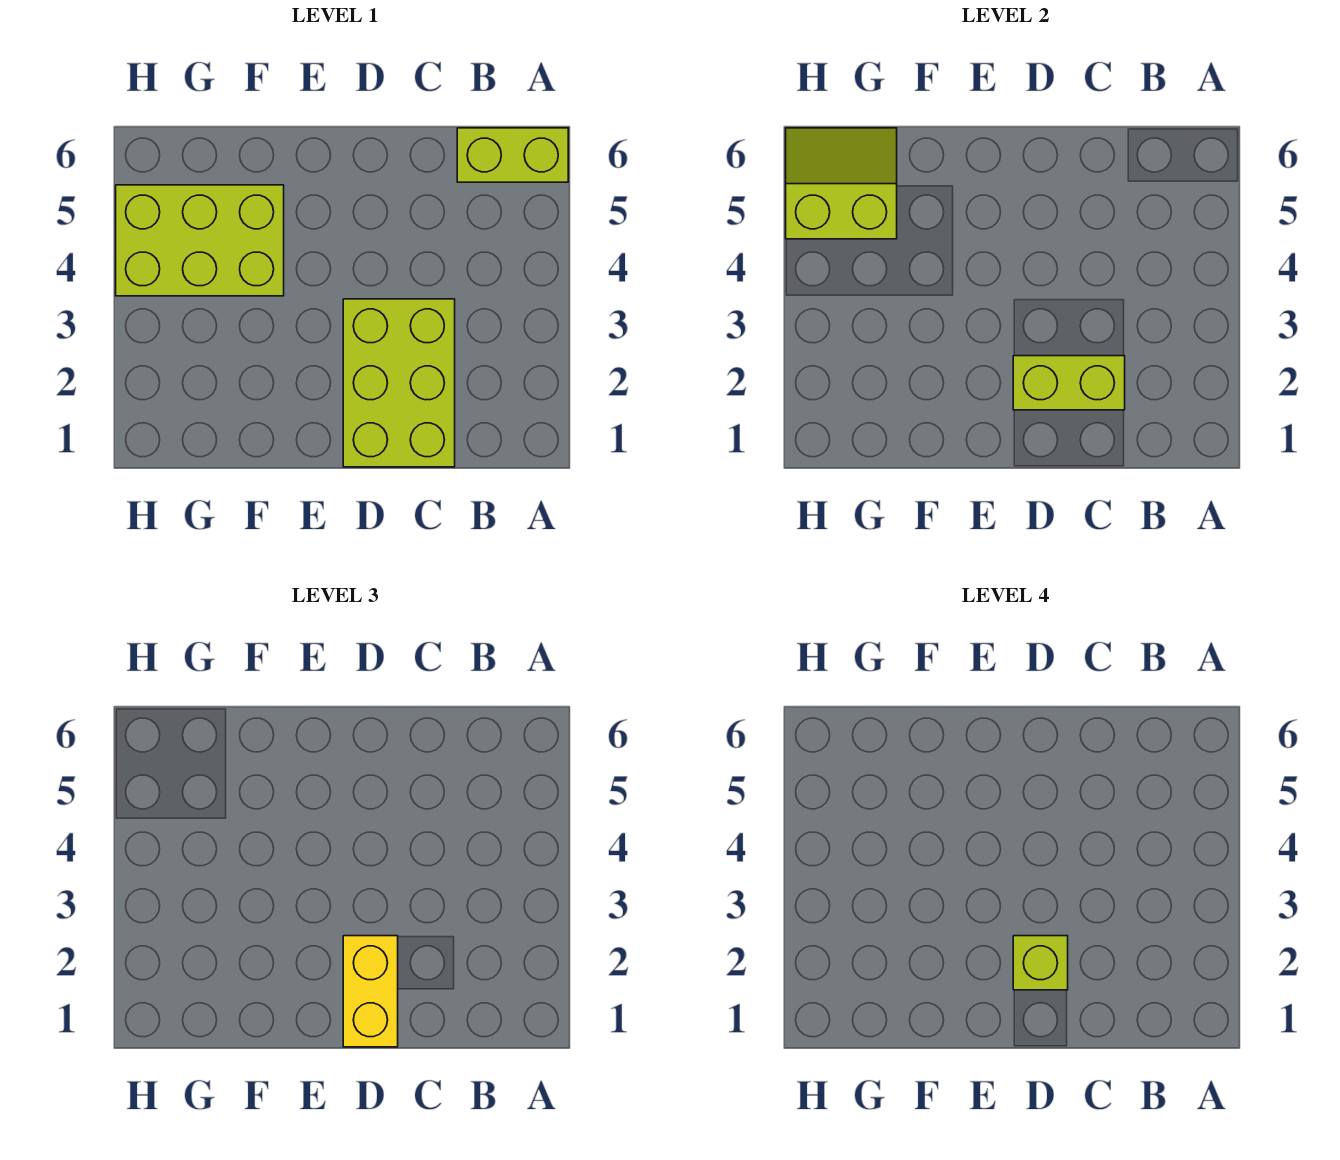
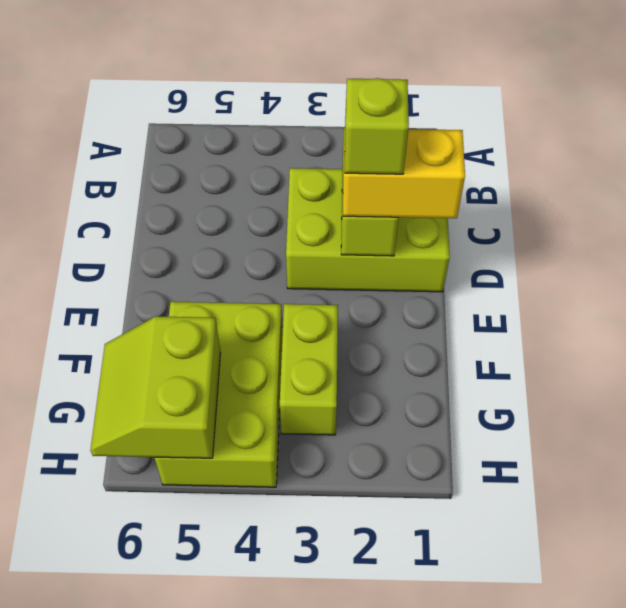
lime brick A6:B6 level 1 -> lime brick F3:G3 level 1

